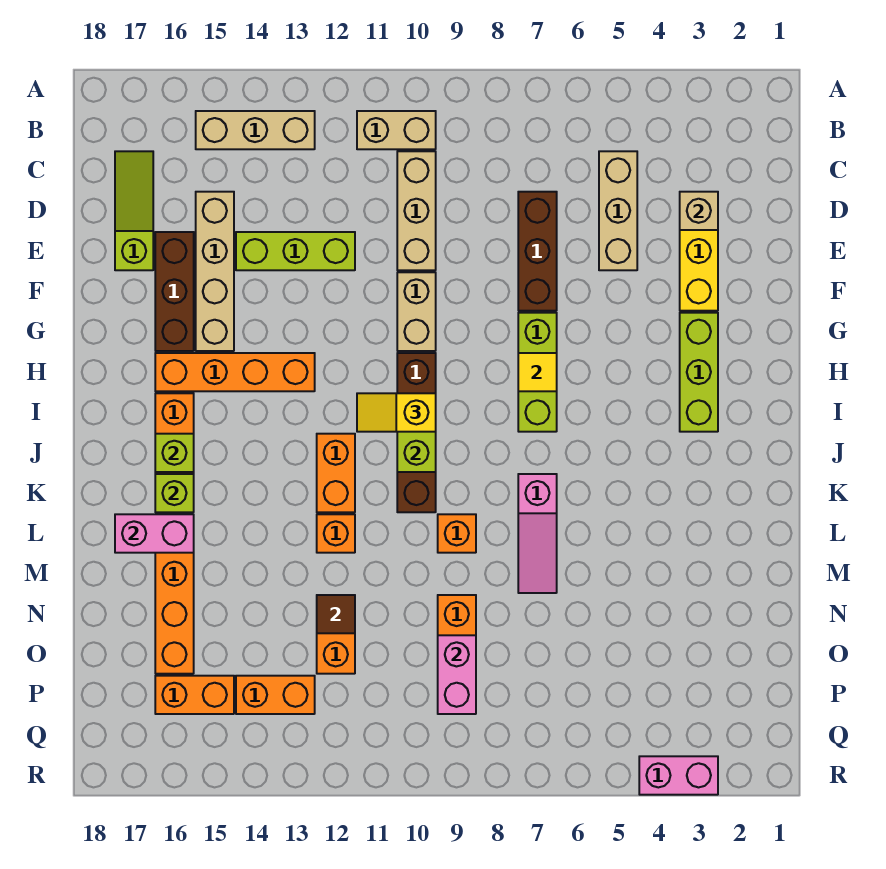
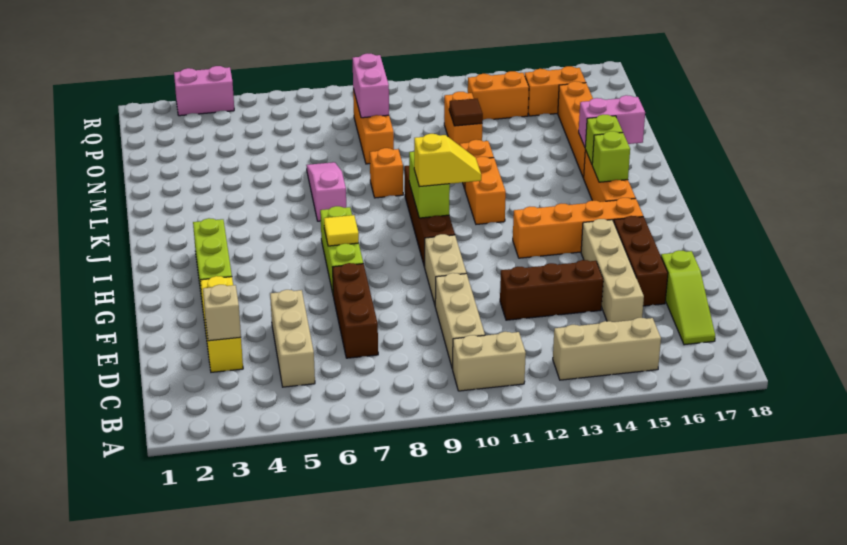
lime brick E12:E14 level 1 -> brown brick E12:E14 level 1

